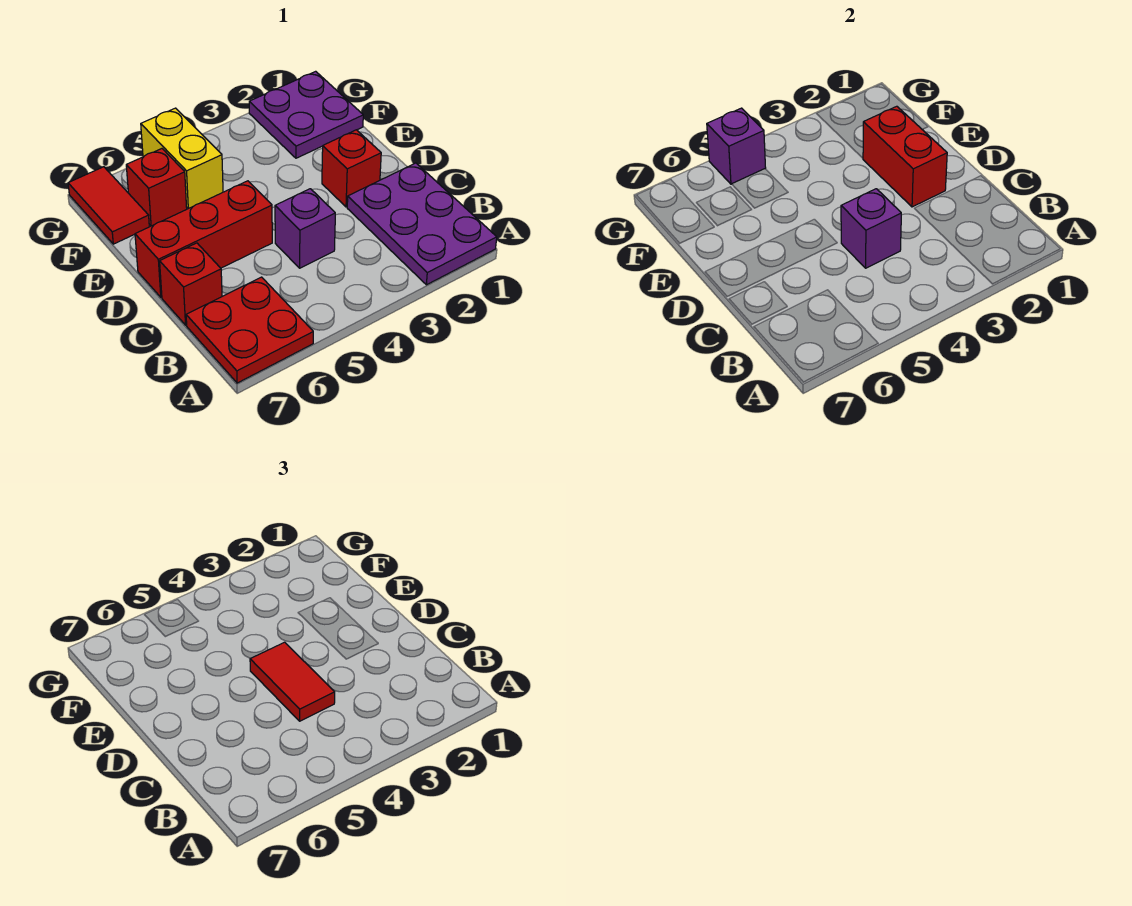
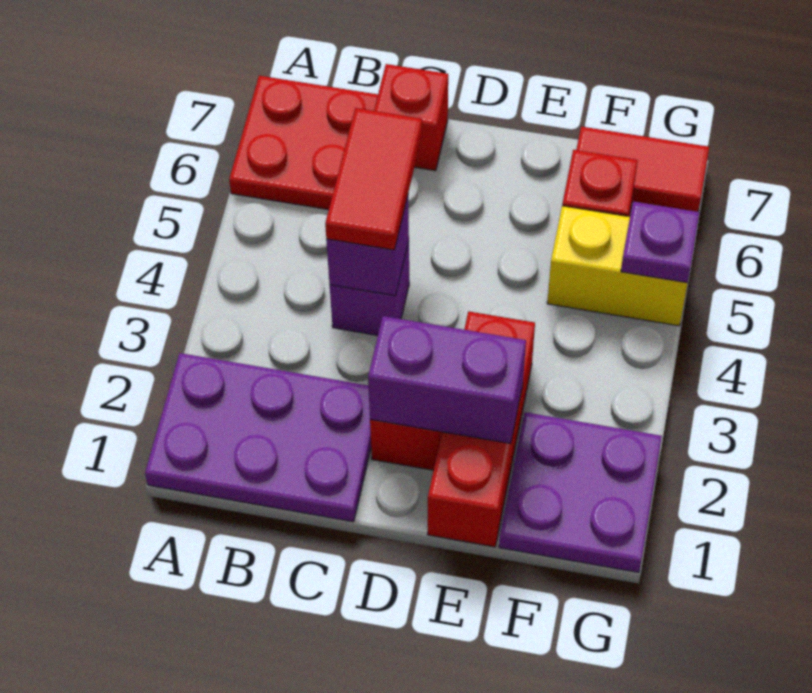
red tile C4:D4 level 3 -> red tile C4:C5 level 3
red brick D2:E2 level 2 -> purple brick D2:E2 level 2
red brick D5:D7 level 1 -> red brick E1:E3 level 1
purple brick G5 level 2 -> purple plate G5 level 2

